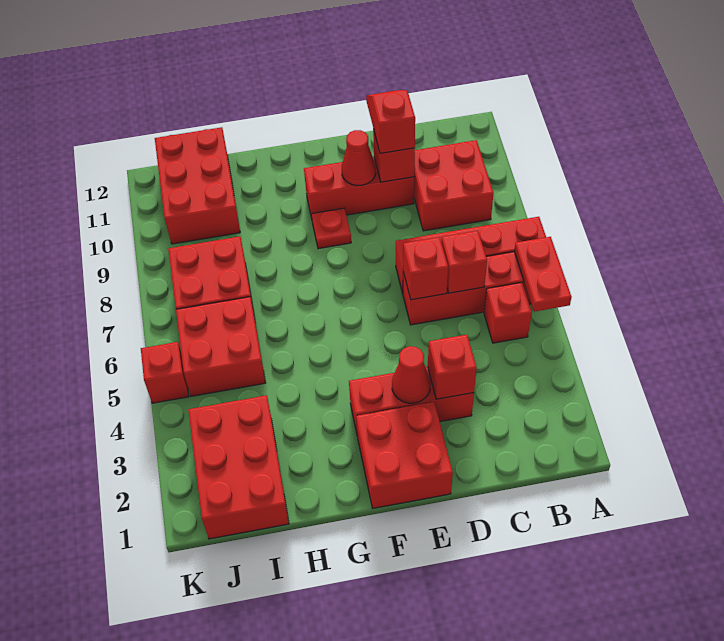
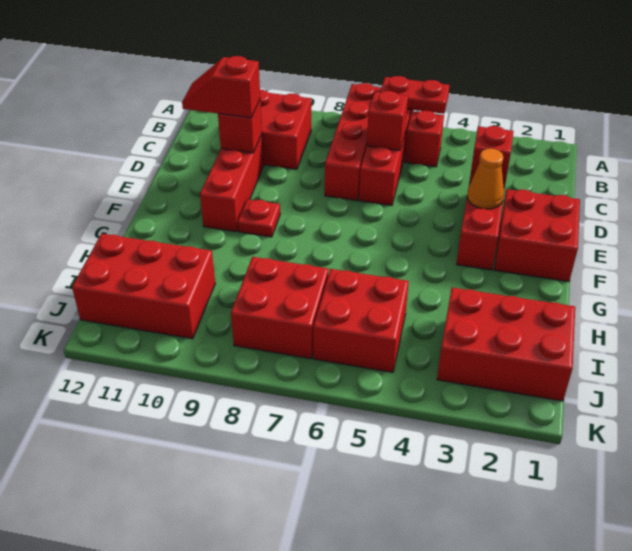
red brick D6 level 2 -> none
red cone E3 level 2 -> orange cone E3 level 2
red cone E10 level 2 -> none
red brick K5 level 1 -> none

